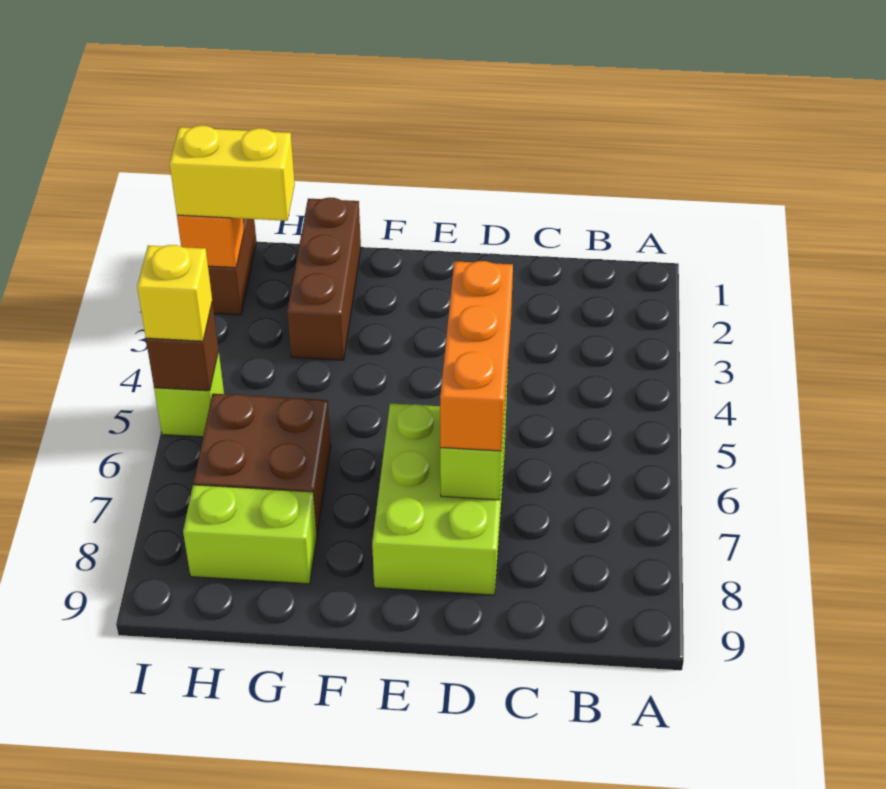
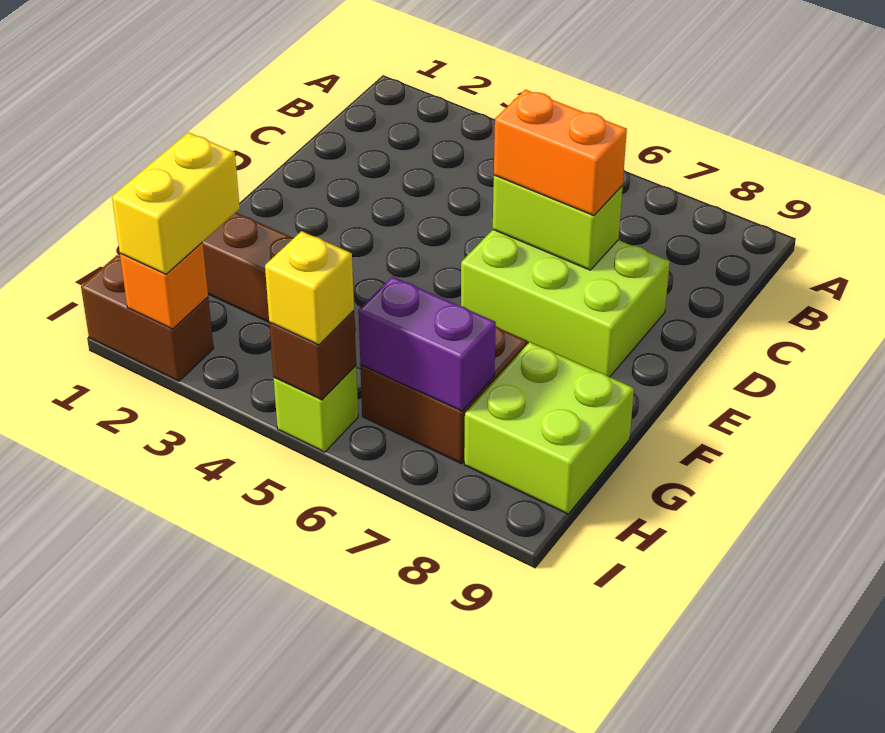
orange brick D5:D7 level 3 -> orange brick D6:D7 level 3
lime brick G8:H8 level 1 -> lime brick G8:H9 level 1
none -> purple brick H6:H7 level 2

